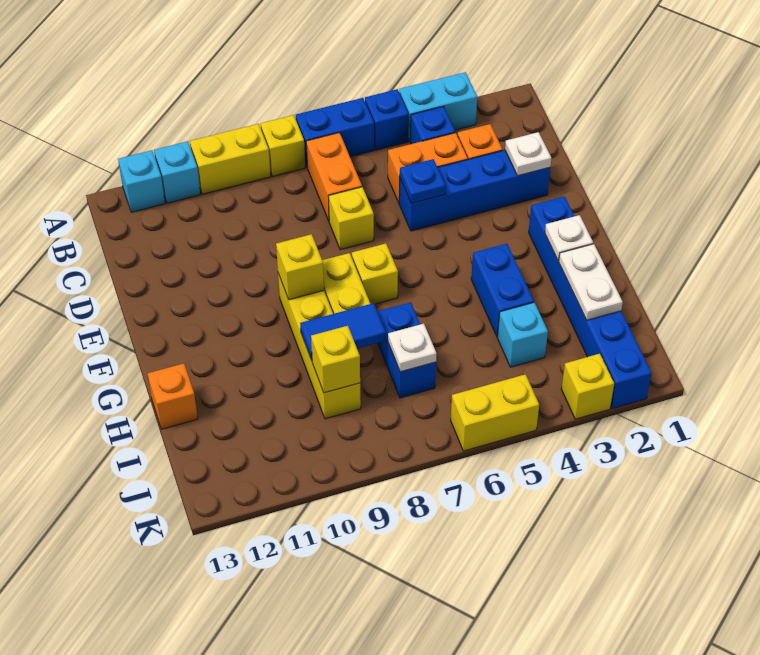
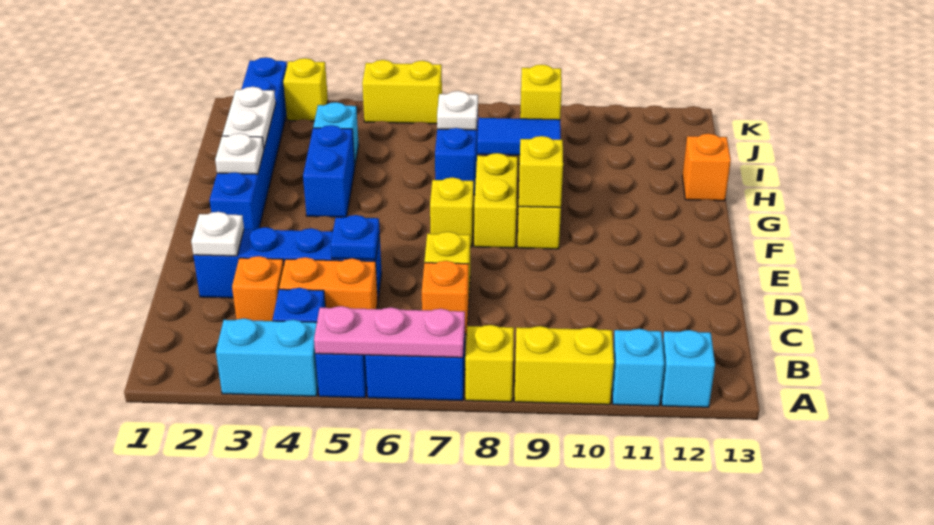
none -> pink plate A5:A7 level 2
orange brick B7:C7 level 1 -> orange brick C7 level 1

